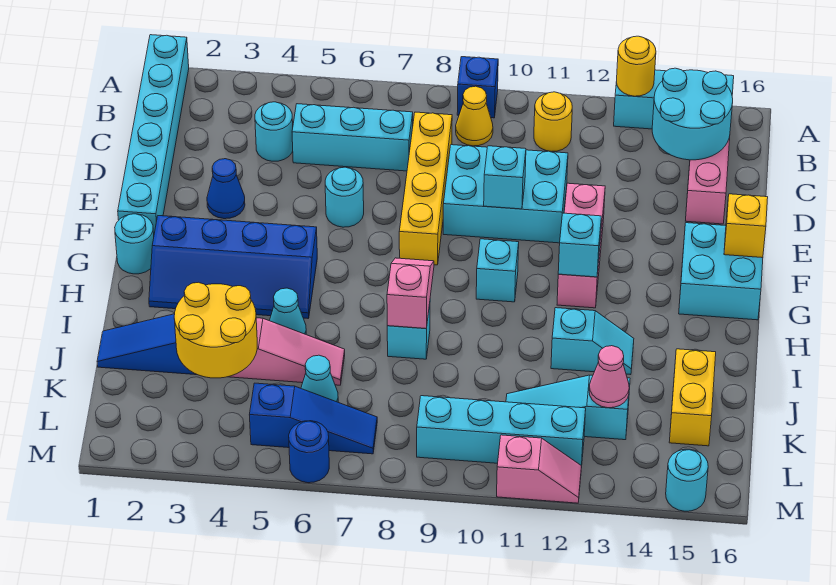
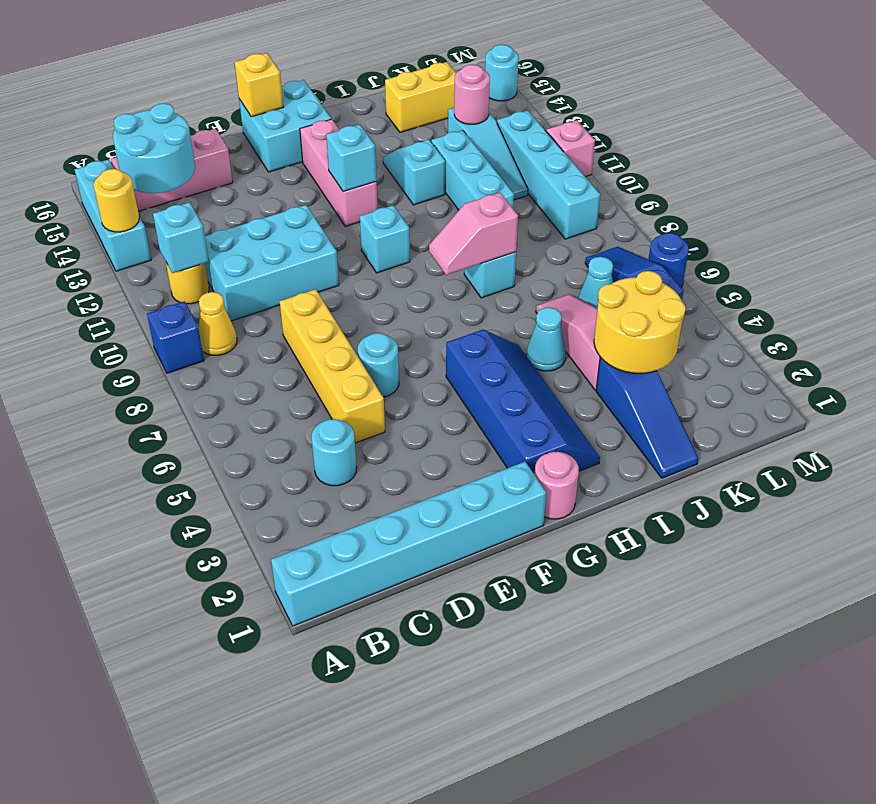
cyan brick C5:C7 level 1 -> cyan brick J10:J12 level 1
yellow brick C8:F8 level 1 -> yellow brick D5:D8 level 1
cyan brick D9:E11 level 1 -> cyan brick C10:E11 level 1
blue cone E3 level 1 -> none
cyan brick E10 level 2 -> cyan brick B11 level 2
pink brick E12:G12 level 1 -> pink brick G12:G14 level 1
cyan round brick G1 level 1 -> pink round brick G1 level 1
pink cone K13 level 2 -> pink round brick K13 level 2

